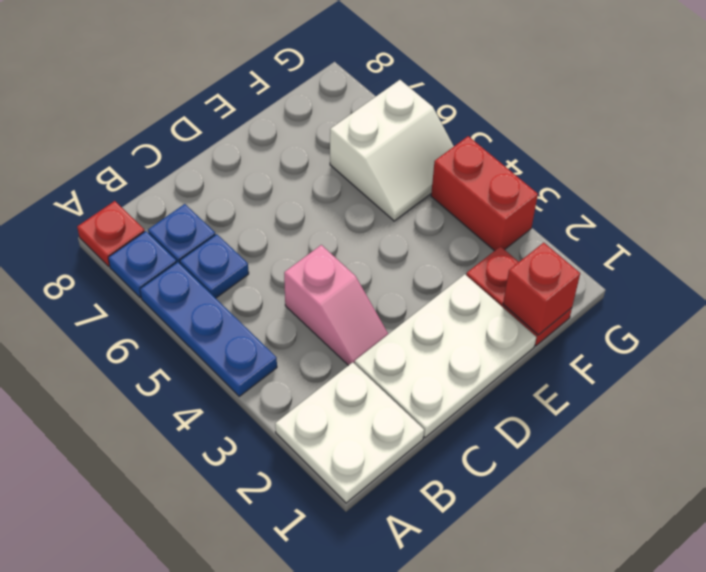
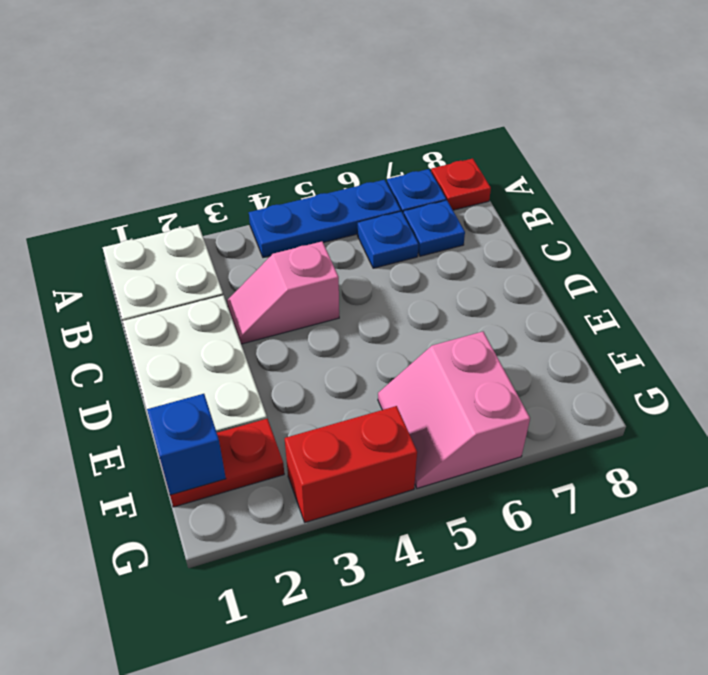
red brick F1 level 2 -> blue brick F1 level 2
white slope F5:G6 level 1 top 6 -> pink slope F5:G6 level 1 top 6

